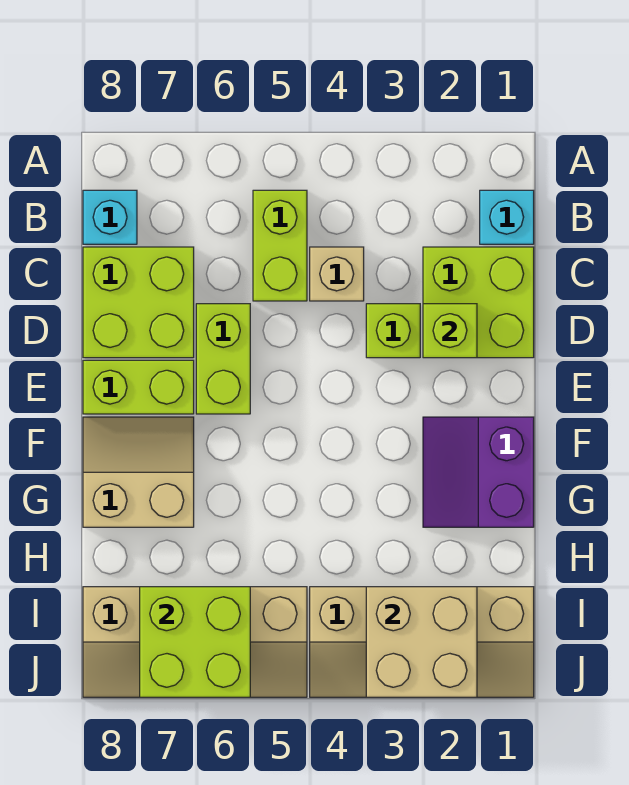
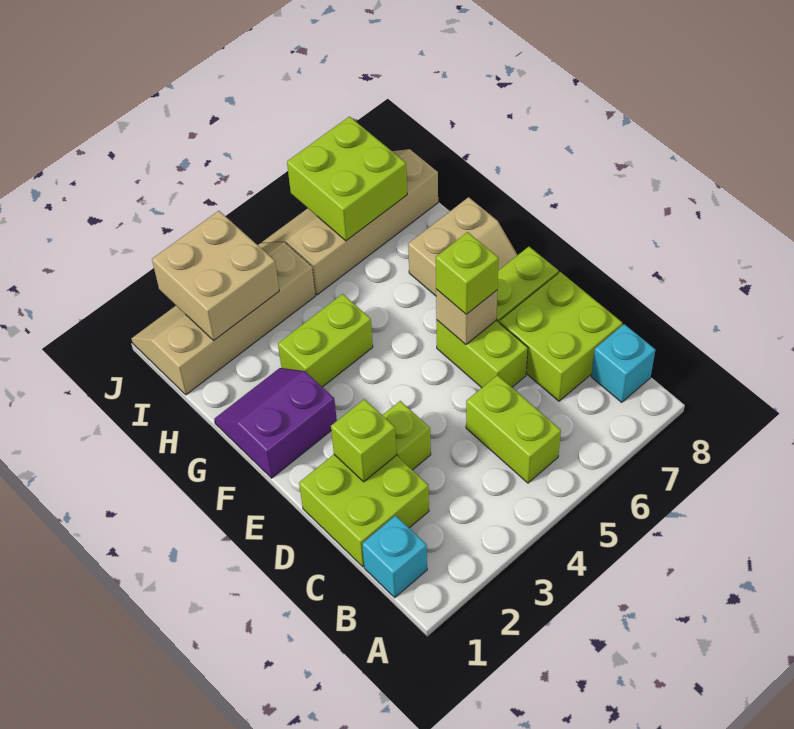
tan brick C4 level 1 -> tan brick E6 level 2
none -> lime brick E6 level 3
purple slope F1:G2 level 1 top 1 -> purple slope F1:G2 level 1 top F
none -> lime brick G3:G4 level 1

